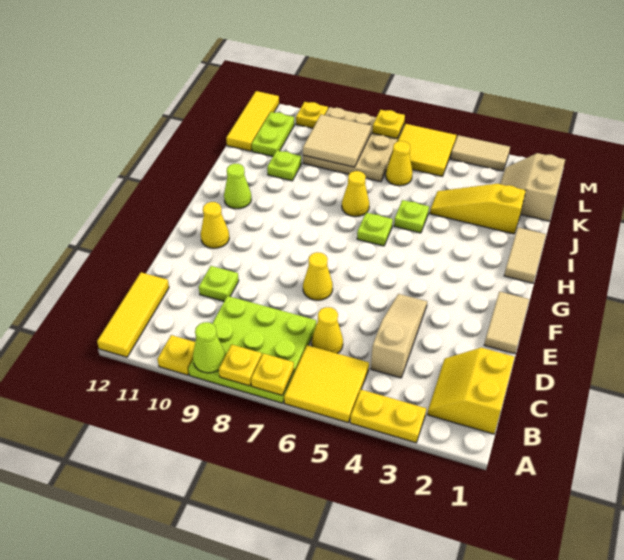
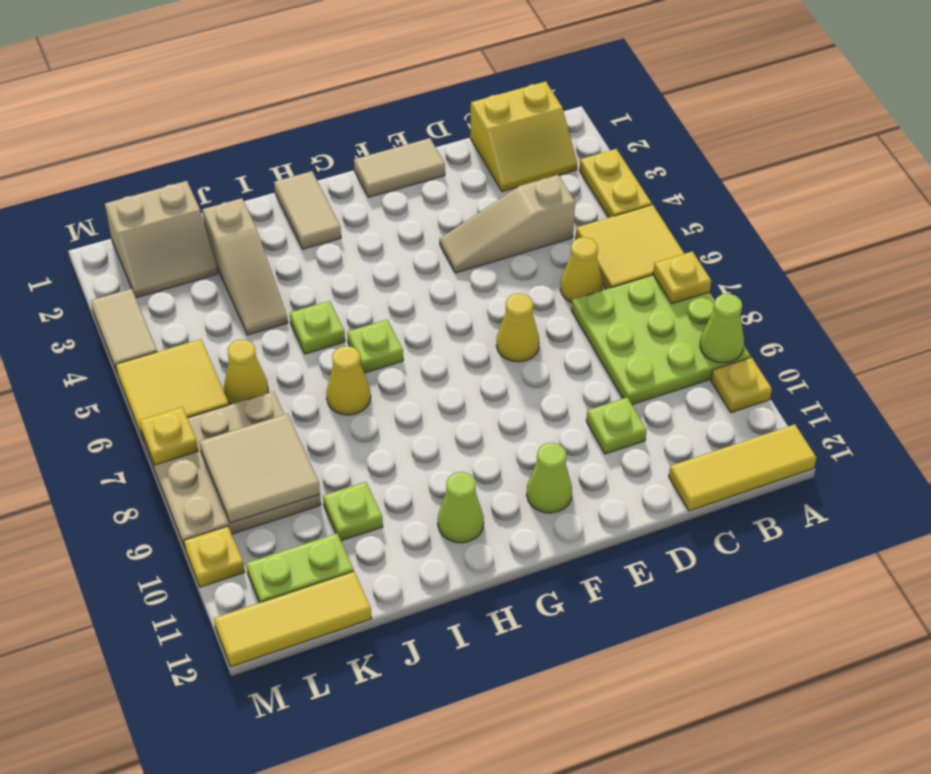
yellow plate A8 level 2 -> none
yellow cone F11 level 1 -> lime cone F11 level 1
tan tile H1:I1 level 1 -> tan tile H1:H2 level 1
yellow slope J2:J4 level 1 top 2 -> tan slope J2:J4 level 1 top 2

